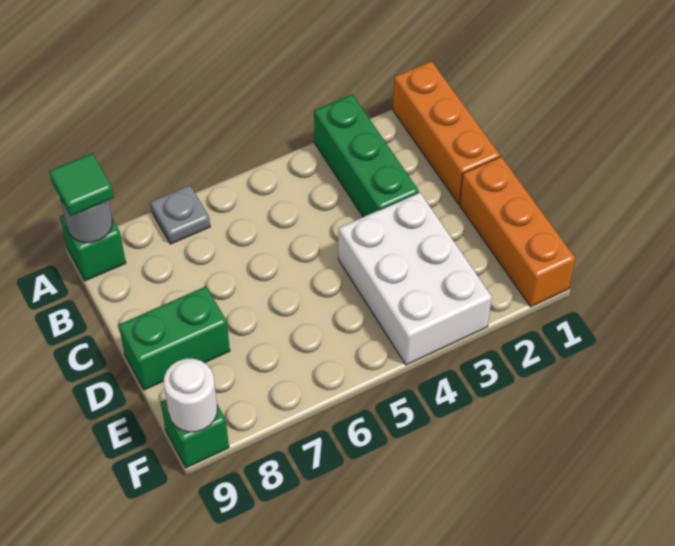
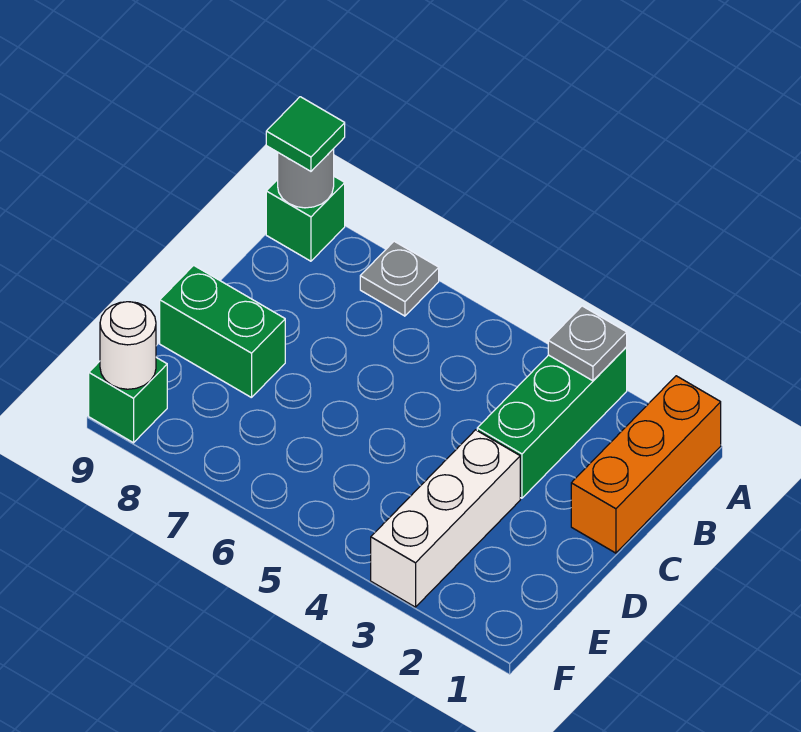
none -> grey plate A3 level 2
orange brick D1:F1 level 1 -> none
white brick D3:F4 level 1 -> white brick D3:F3 level 1

